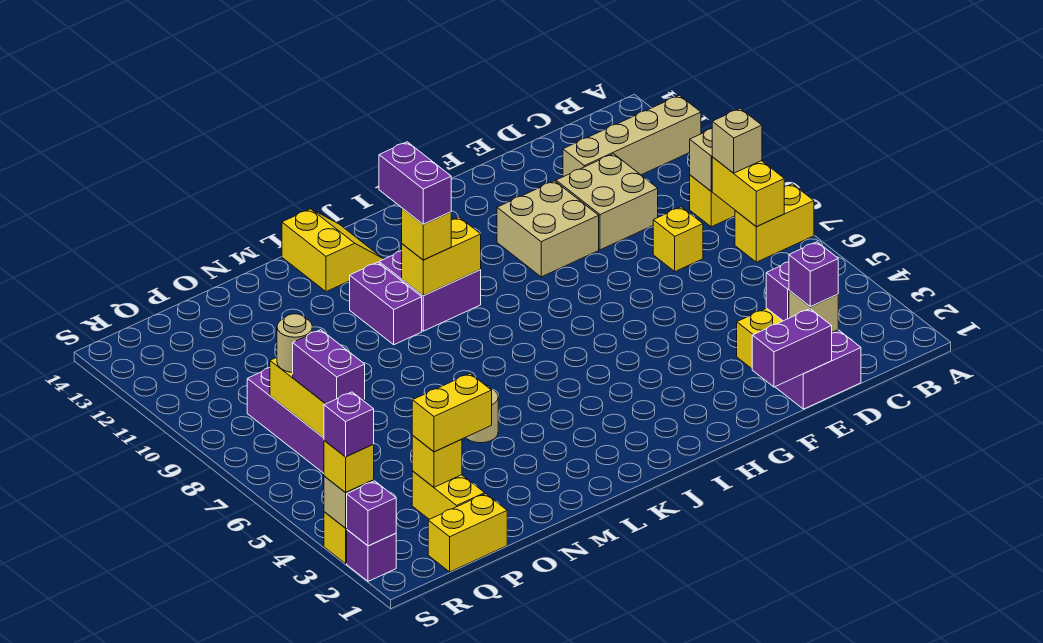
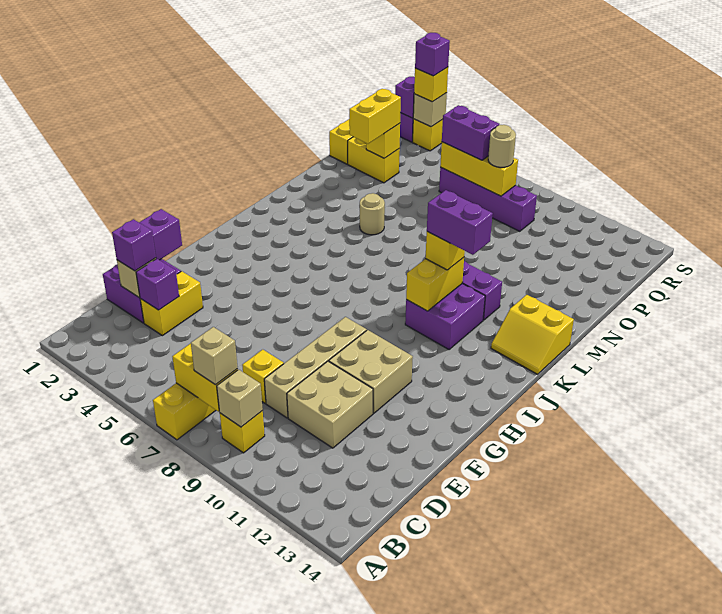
tan brick A12:D12 level 1 -> tan brick D9:G9 level 1

